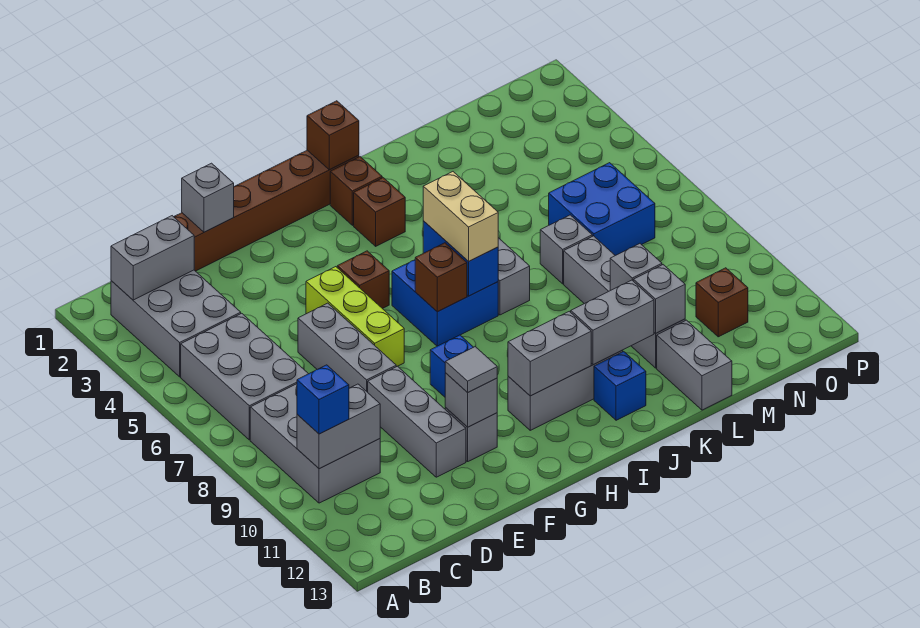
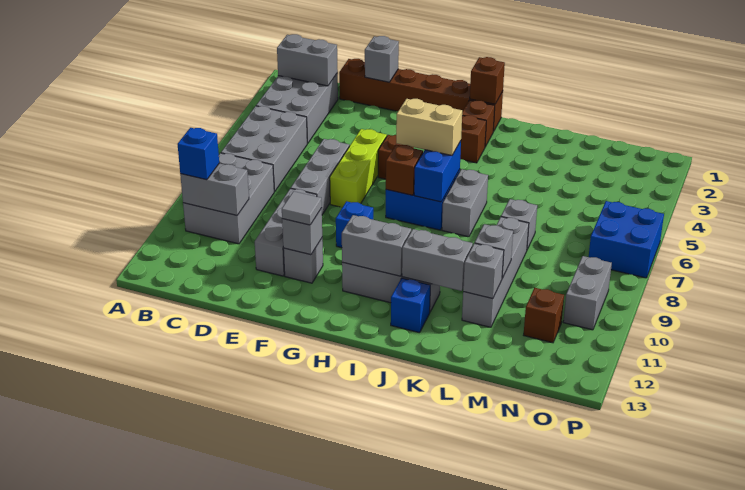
tan brick I6:I7 level 3 -> tan brick H6:I6 level 3
grey brick L12:L13 level 1 -> grey brick O9:O10 level 1
blue brick M6:N7 level 1 -> blue brick O6:P7 level 1

